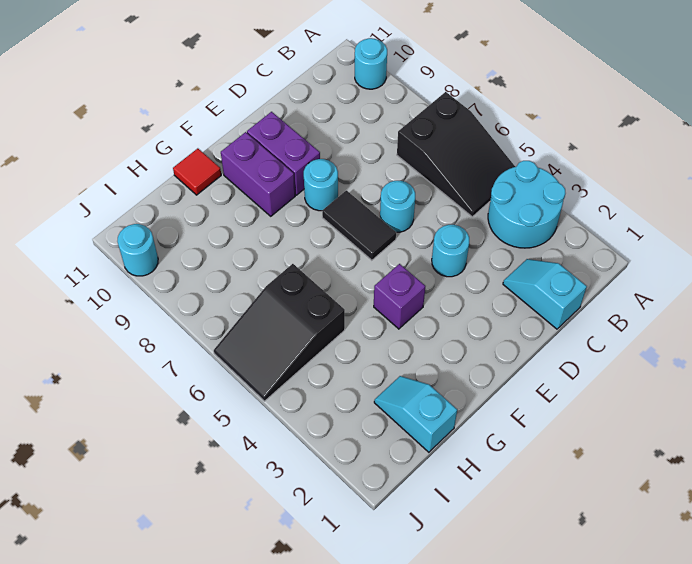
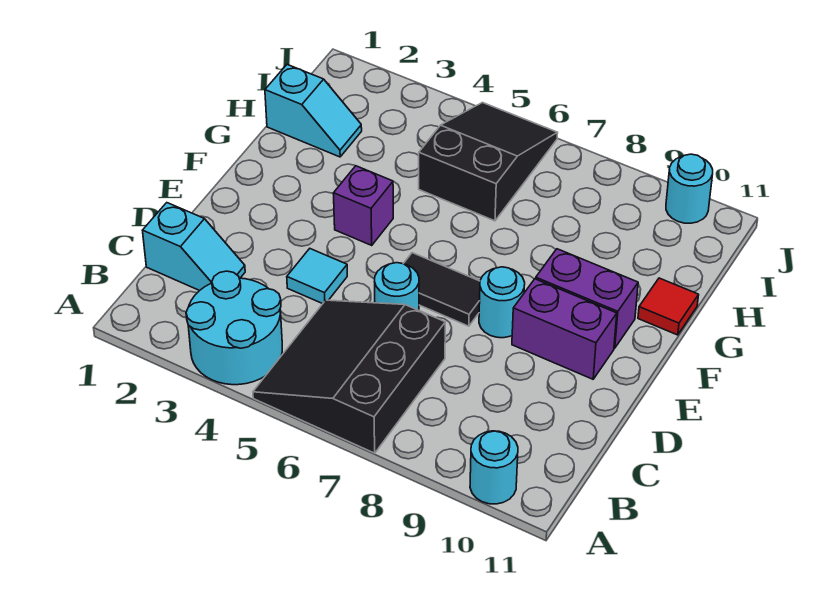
black slope A5:B7 level 1 top 7 -> black slope A5:C7 level 1 top 7
cyan round brick D4 level 1 -> cyan tile D4 level 1

